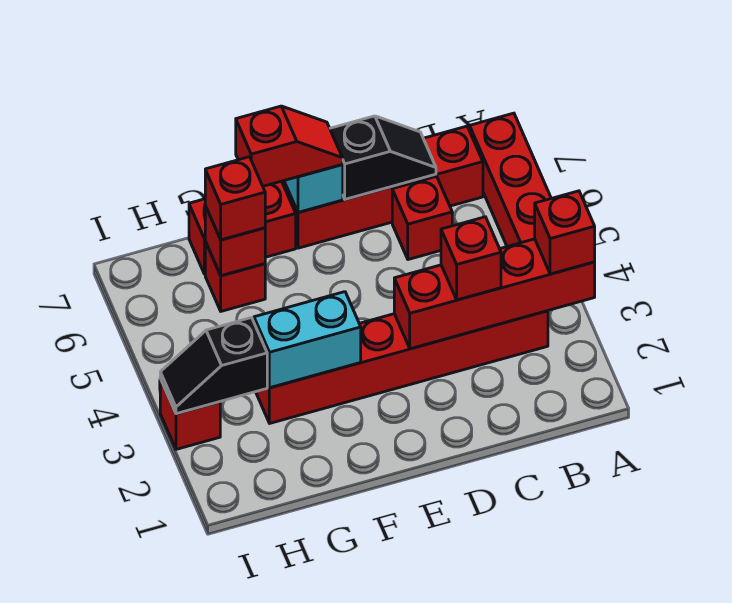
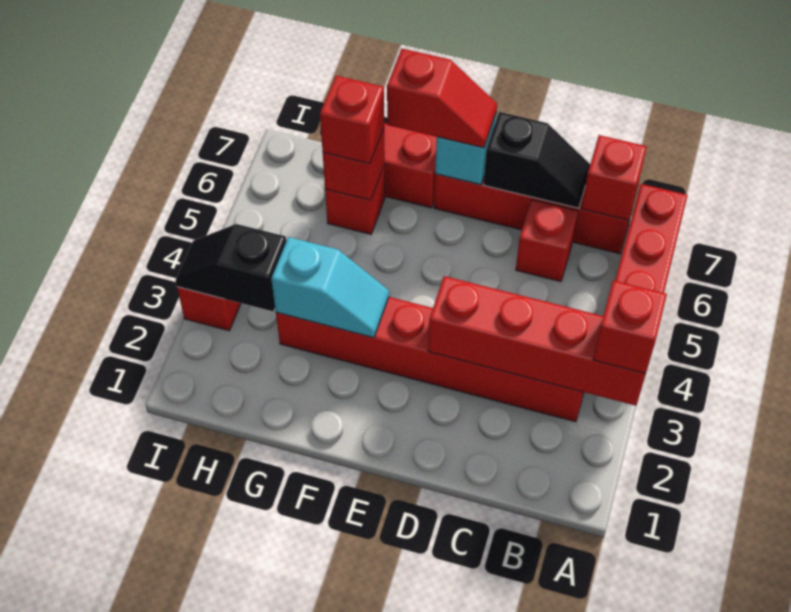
red brick C3 level 3 -> red brick B7 level 2
cyan brick F3:G3 level 2 -> cyan slope F3:G3 level 2 top G

